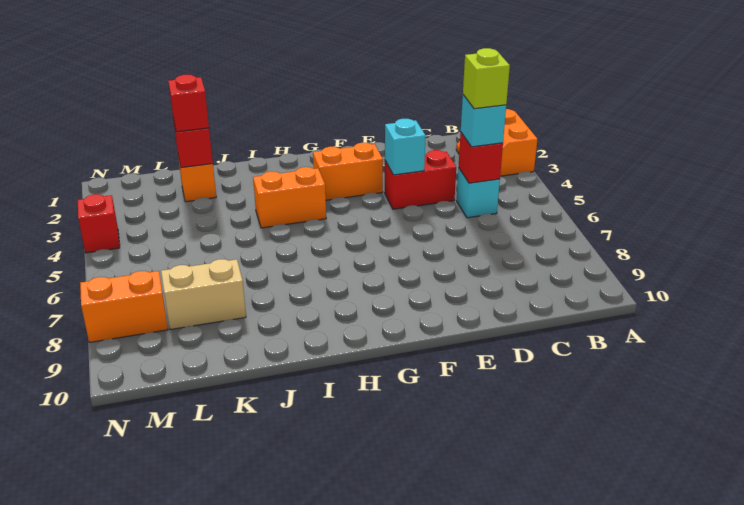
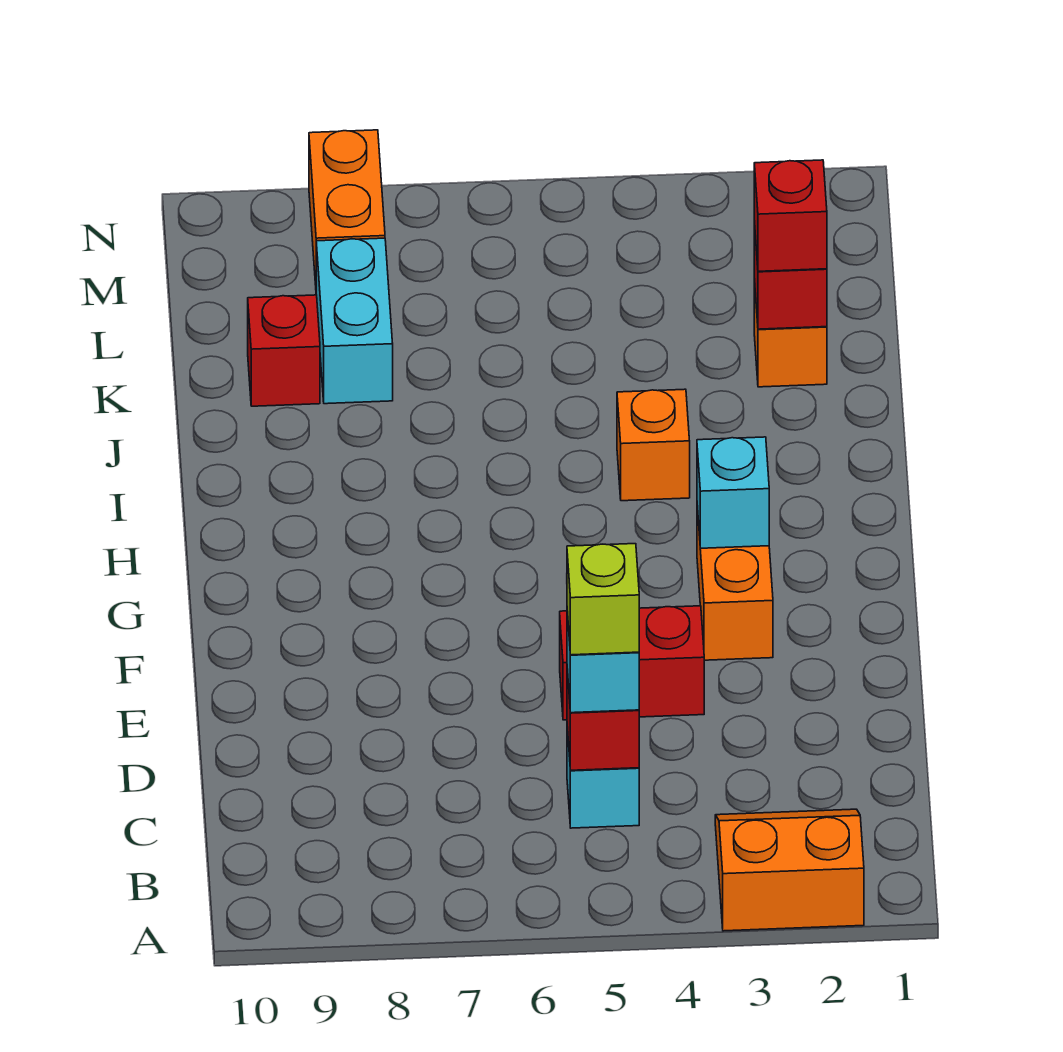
red brick D4:E4 level 1 -> red brick E4:E5 level 1
cyan brick E4 level 2 -> cyan brick G3 level 2
orange brick H4:I4 level 1 -> orange brick I4 level 1
tan brick K8:L8 level 1 -> cyan brick K8:L8 level 1
red brick N4 level 1 -> red brick K9 level 1

